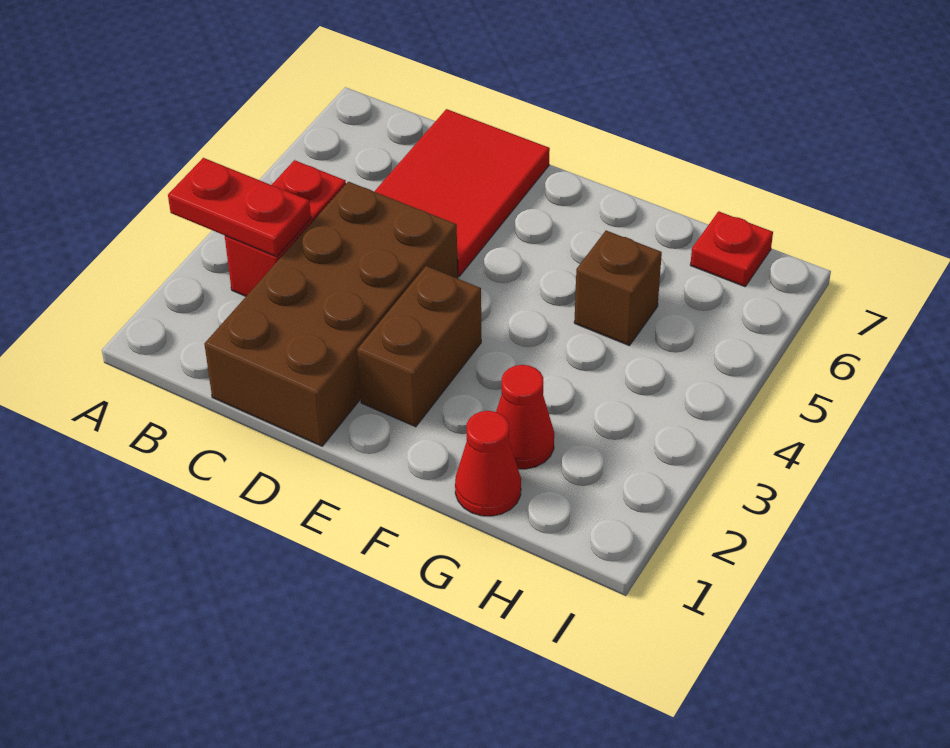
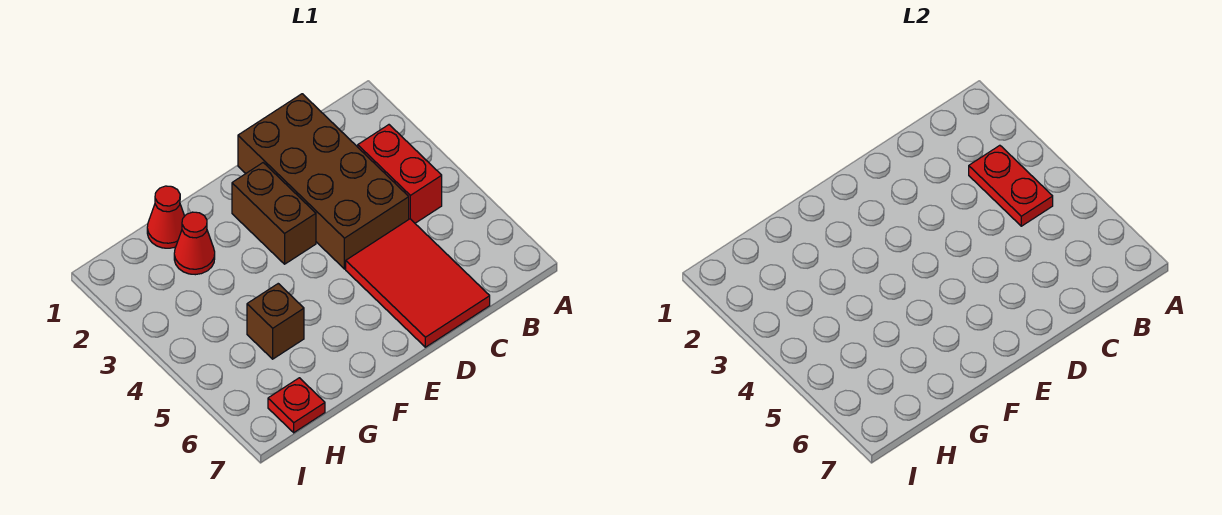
red plate A3:B3 level 2 -> red plate B3:B4 level 2

